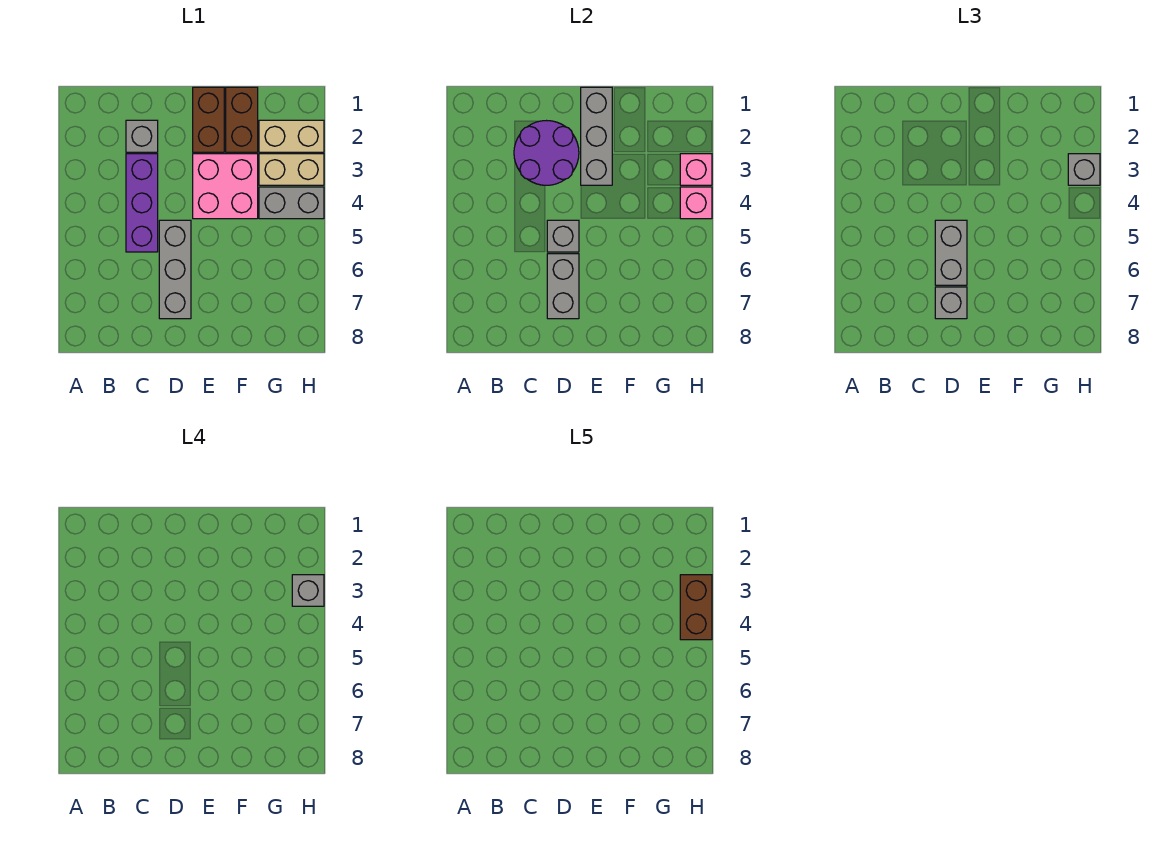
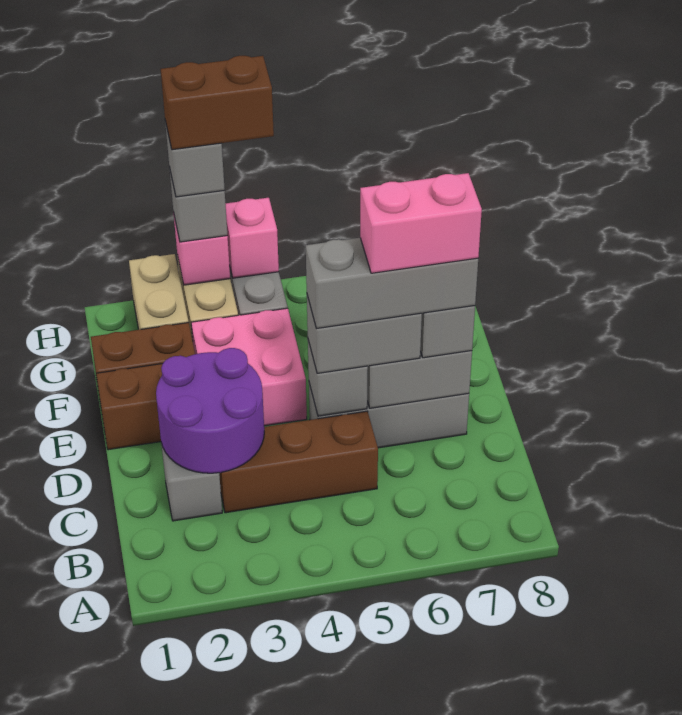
purple brick C3:C5 level 1 -> brown brick C3:C5 level 1
none -> pink brick D6:D7 level 5
grey brick E1:E3 level 2 -> grey brick D5:D7 level 4

